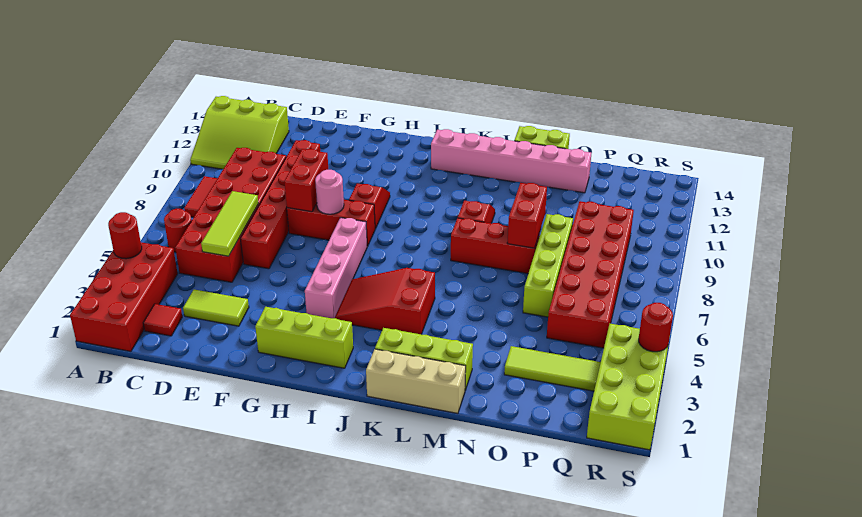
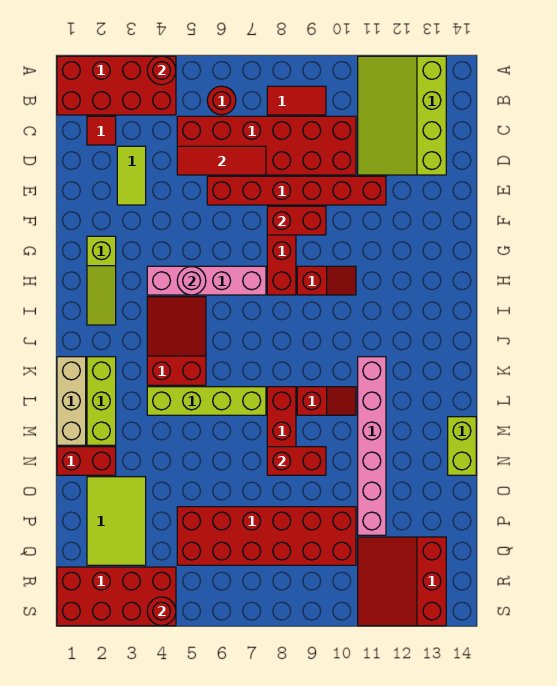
lime slope A11:C13 level 1 top 13 -> lime slope A11:D13 level 1 top 13
lime tile D5:D7 level 2 -> red tile D5:D7 level 2
lime brick G2:I2 level 1 -> lime slope G2:I2 level 1 top G
pink round brick G8 level 2 -> pink round brick H5 level 2
pink brick J13:O13 level 1 -> pink brick K11:P11 level 1
none -> red brick N1:N2 level 1
lime tile O3:Q3 level 1 -> lime tile O2:Q3 level 1
lime brick O6:O9 level 1 -> lime brick L4:L7 level 1
none -> red slope Q11:S13 level 1 top 13
lime brick R1:S4 level 1 -> red brick R1:S4 level 1

